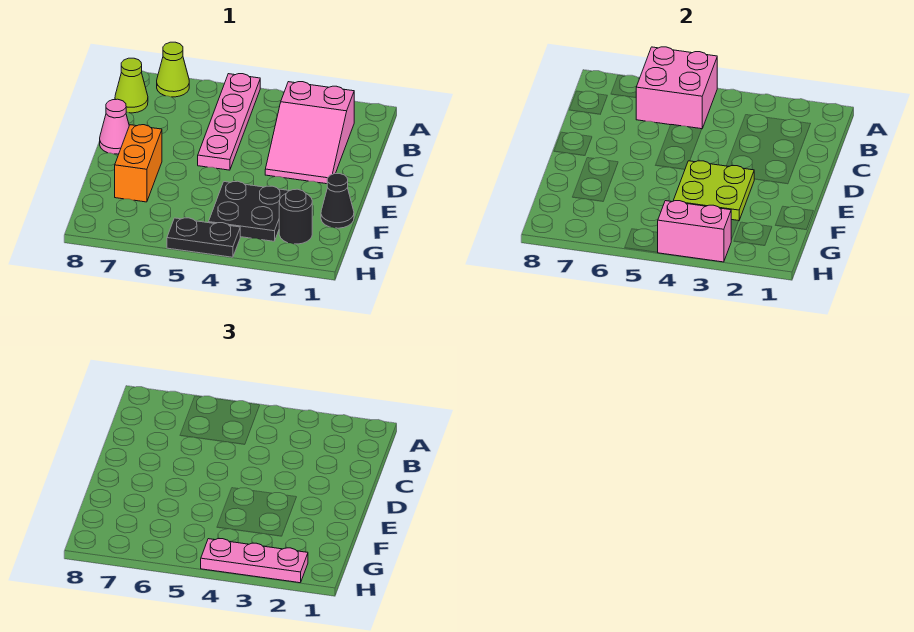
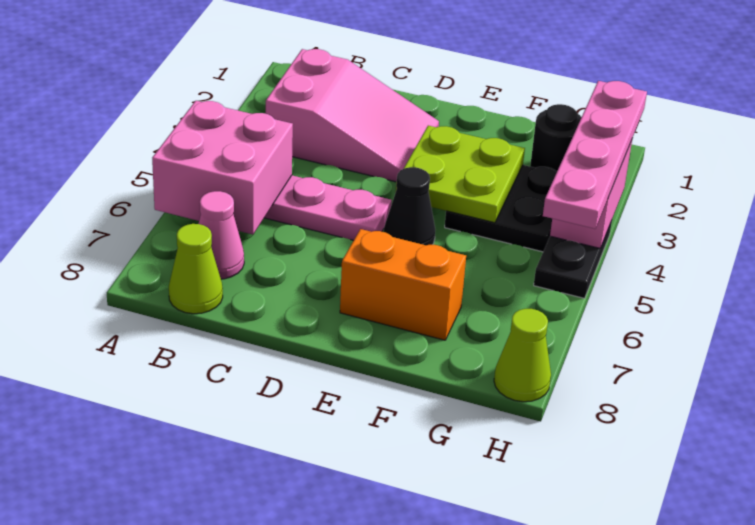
lime cone A7 level 1 -> lime cone H8 level 1
pink cone D8 level 1 -> pink cone B7 level 1
black cone F1 level 1 -> black cone E5 level 1
pink plate H2:H4 level 3 -> pink plate H2:H5 level 3

